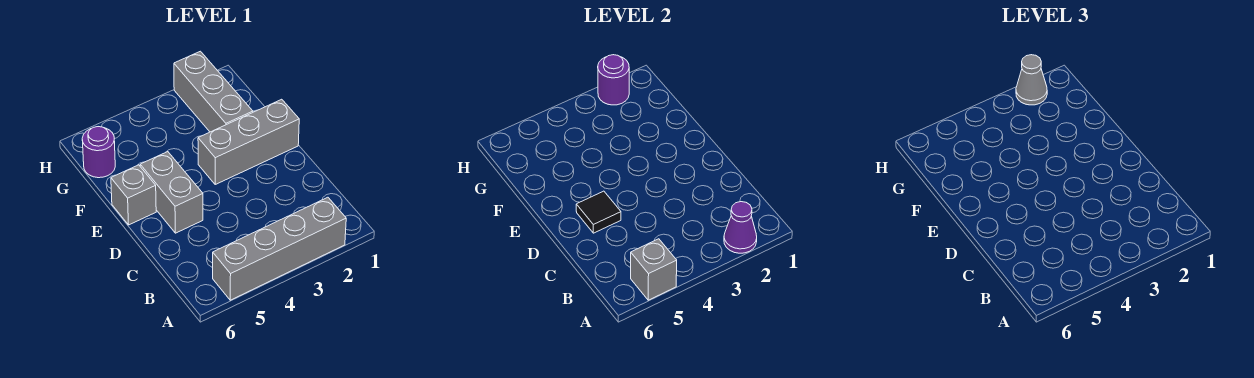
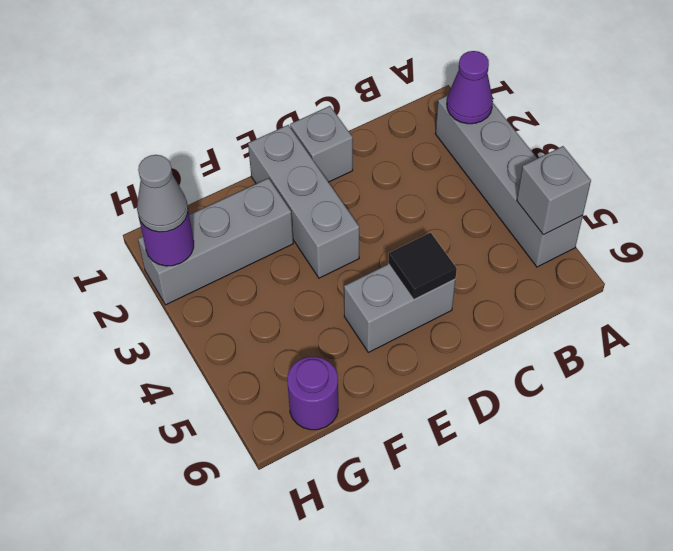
grey brick E6 level 1 -> grey brick D1 level 1

